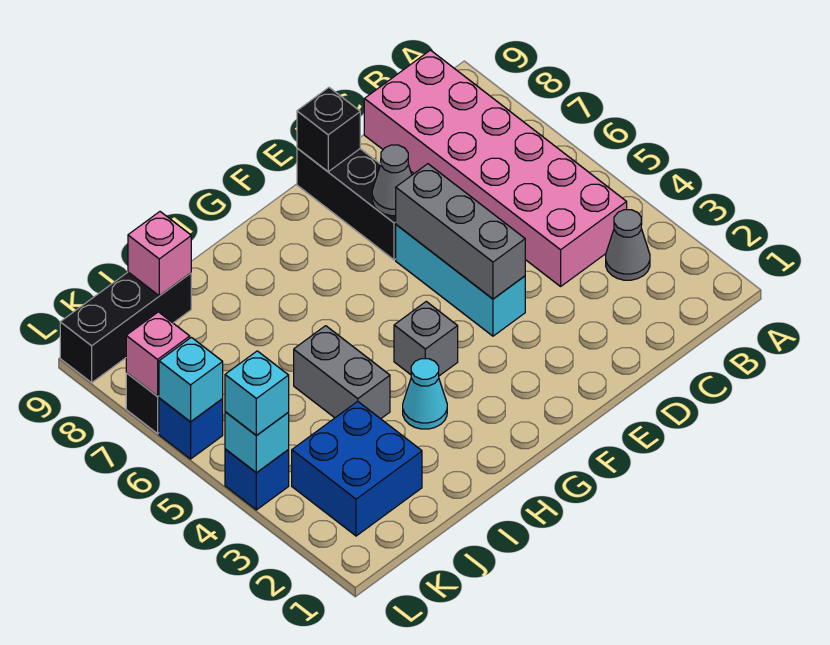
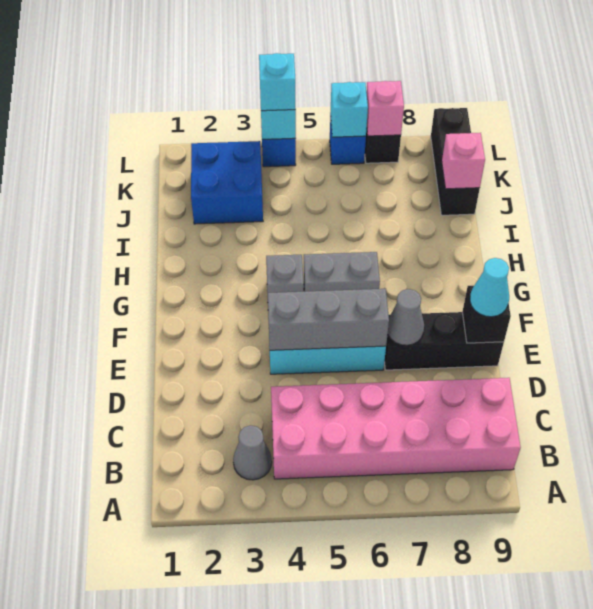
cyan cone H3 level 1 -> cyan cone E9 level 3
grey brick I4:I5 level 1 -> grey brick G5:G6 level 1

